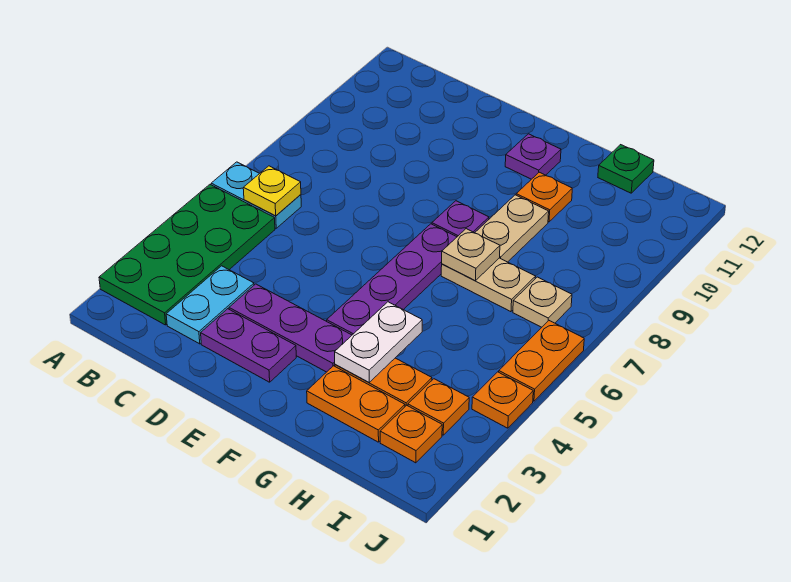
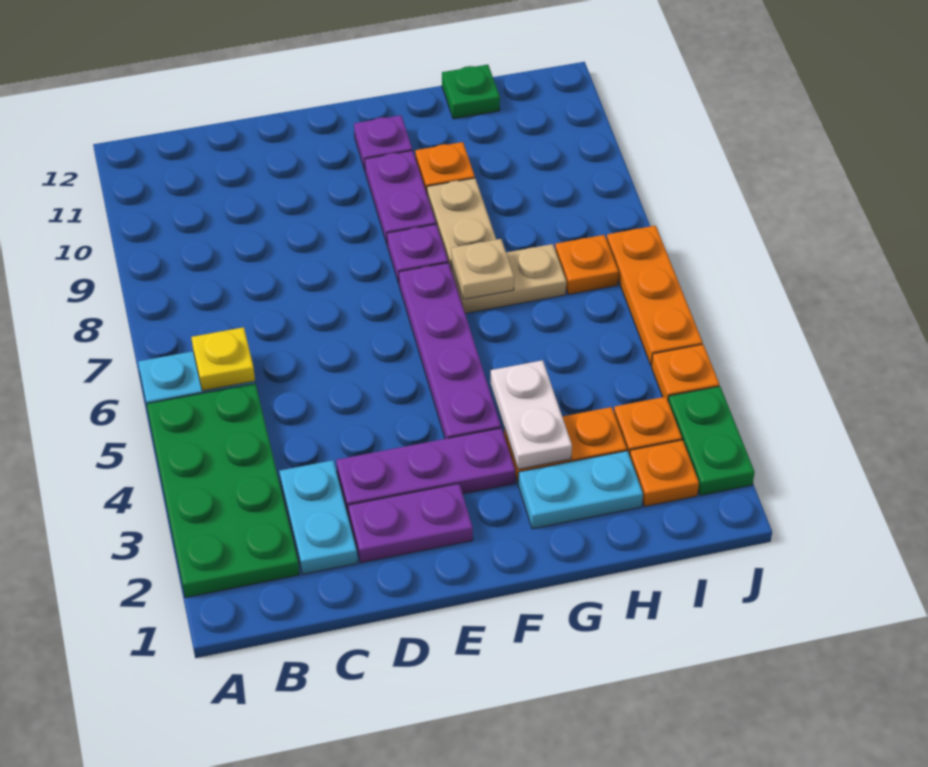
none -> purple plate F9:F10 level 1
orange plate G2:H2 level 1 -> cyan plate G2:H2 level 1
tan plate I7 level 1 -> orange plate I7 level 1
none -> green plate J2:J3 level 1
orange plate J5:J6 level 1 -> orange plate J5:J7 level 1

